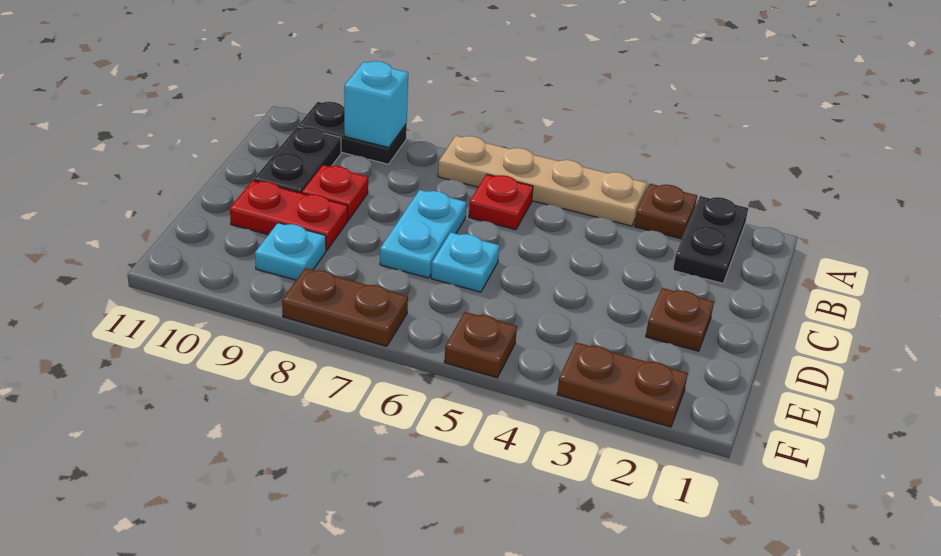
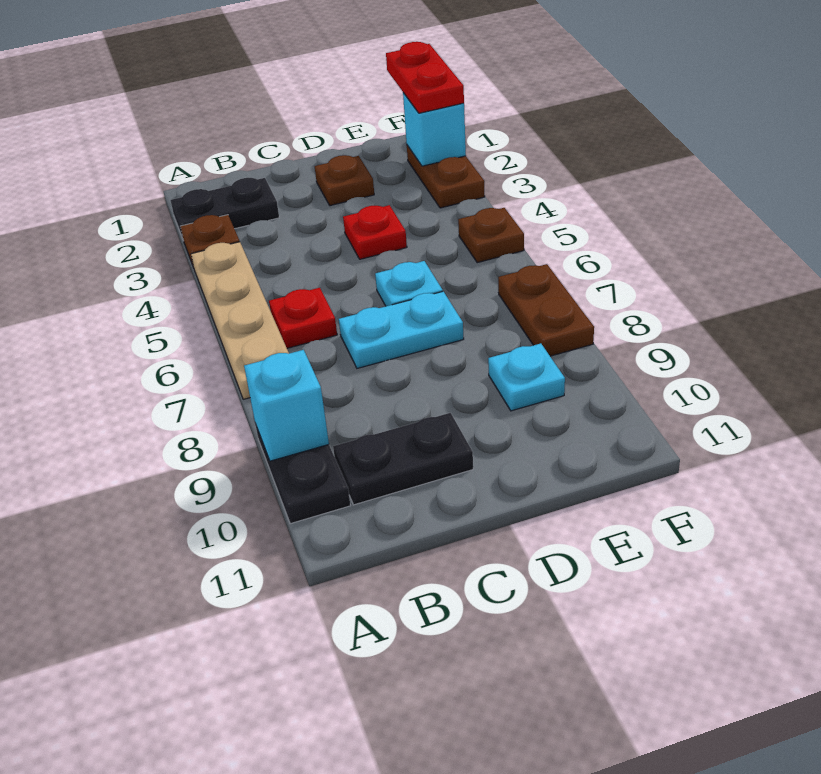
red plate C9 level 1 -> red plate D4 level 1
red plate D9:D10 level 1 -> red plate F1:F2 level 3
none -> cyan brick F2 level 2

